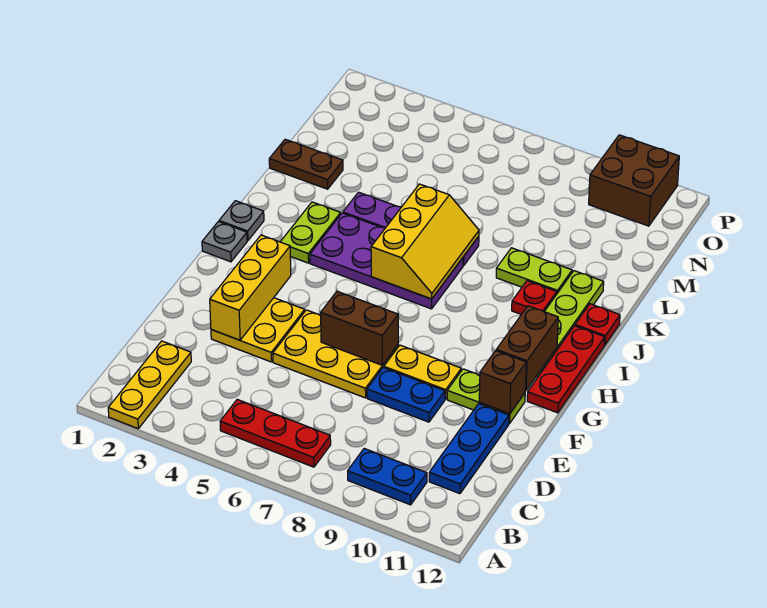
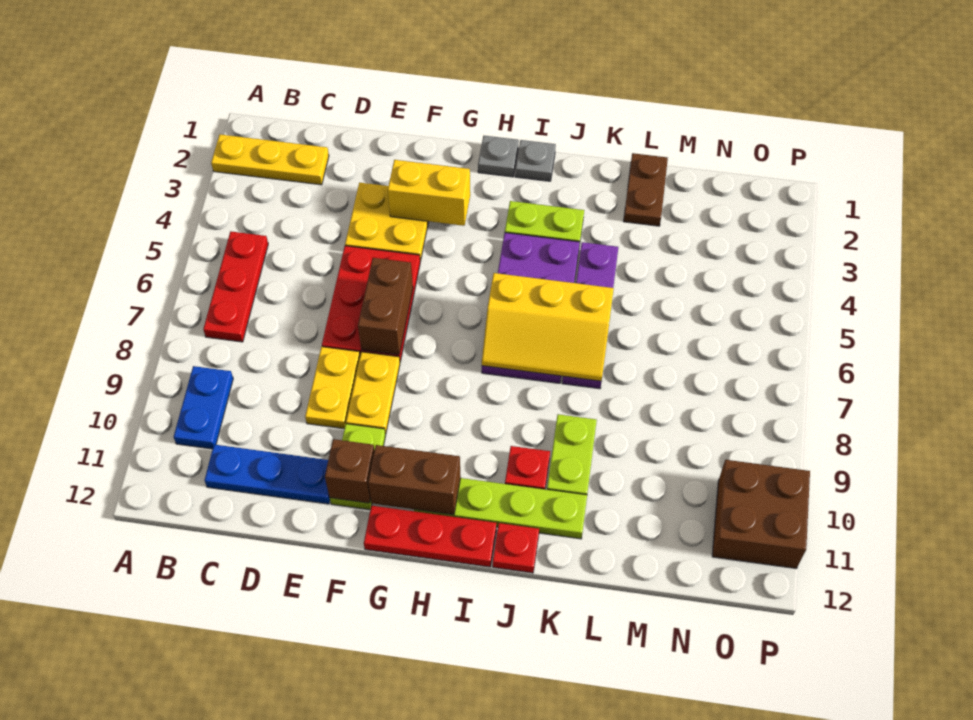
yellow brick E3:G3 level 2 -> yellow brick F3:G3 level 2
yellow plate E5:F7 level 1 -> red plate E5:F7 level 1
blue plate E8:E9 level 1 -> yellow plate E8:E9 level 1

